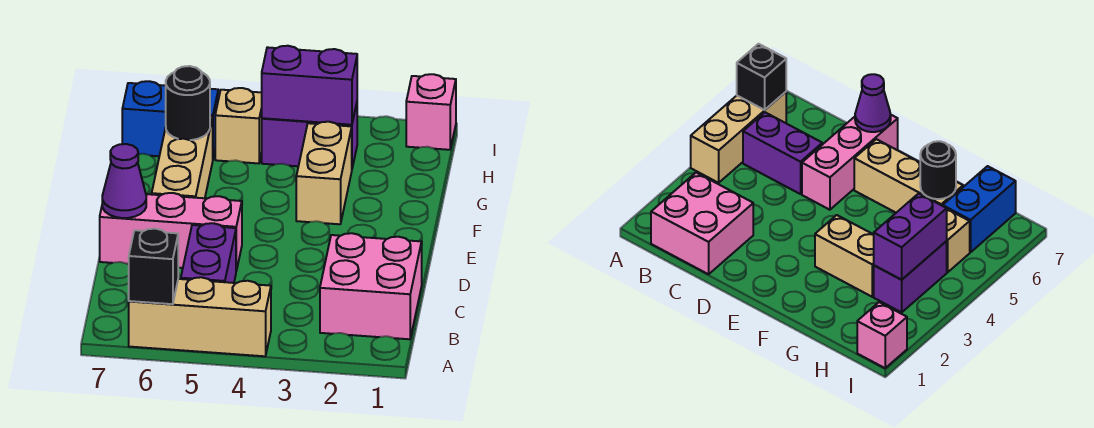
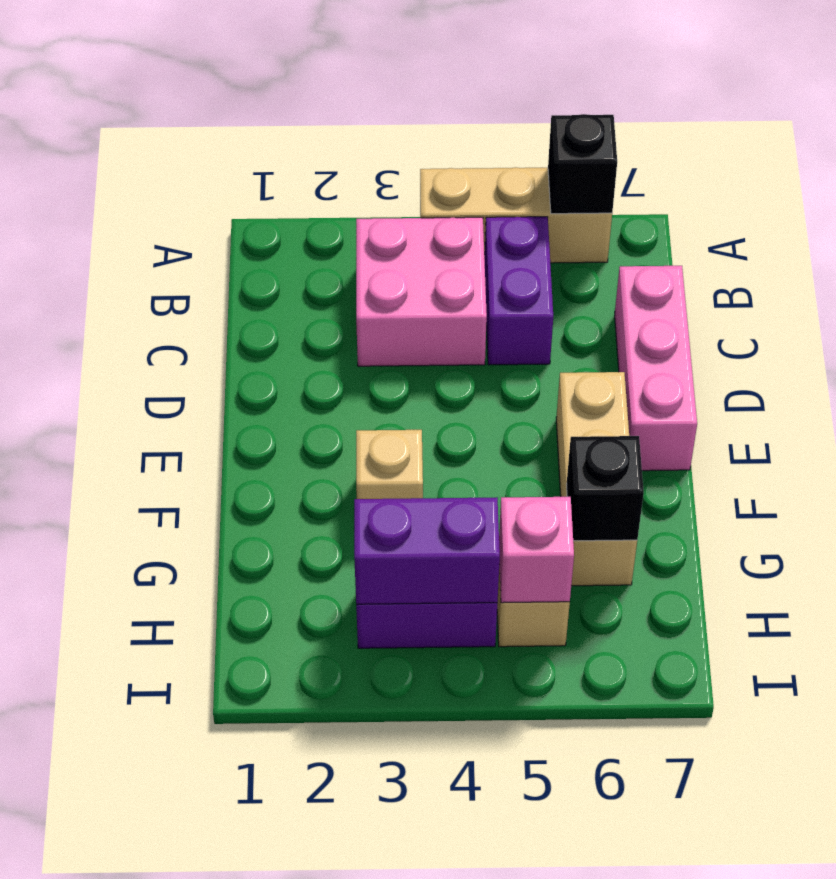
pink brick B1:C2 level 1 -> pink brick B3:C4 level 1
pink brick D5:D7 level 1 -> pink brick C7:E7 level 1
purple cone D7 level 2 -> none
tan brick F3:G3 level 1 -> tan brick F3 level 1
black round brick G6 level 2 -> black brick G6 level 2
blue brick H6:H7 level 1 -> none
pink brick I1 level 1 -> pink brick H5 level 2

